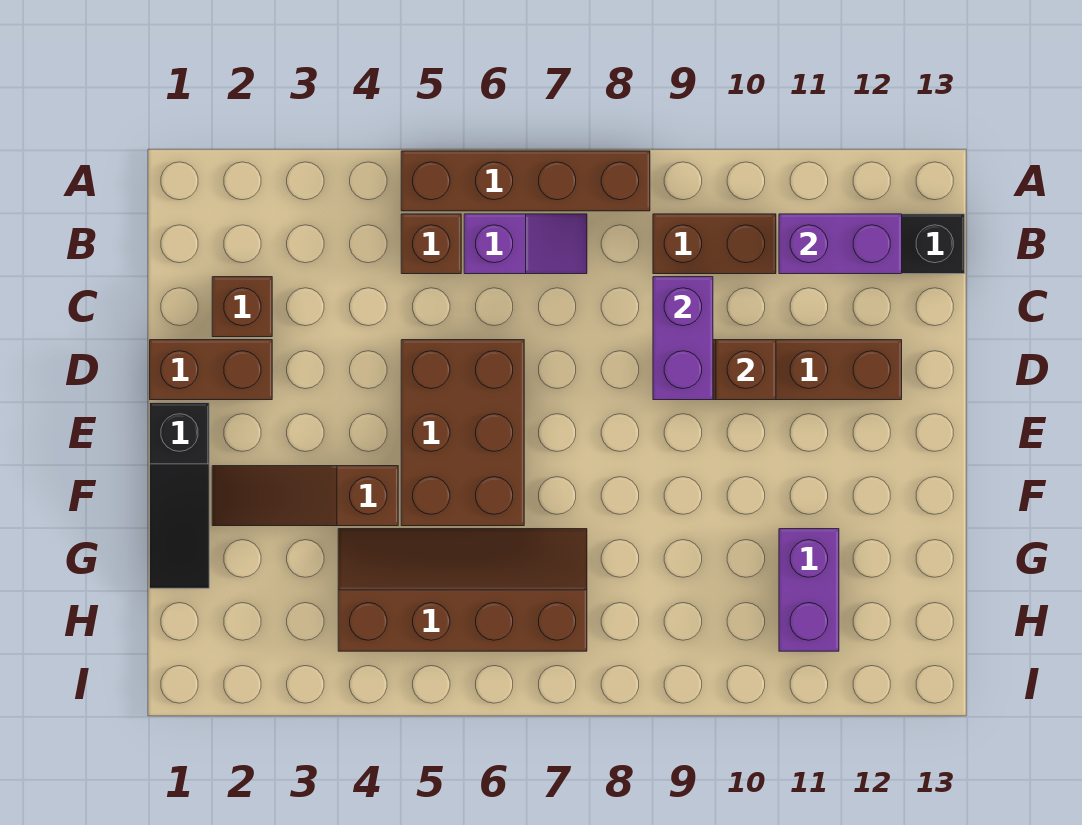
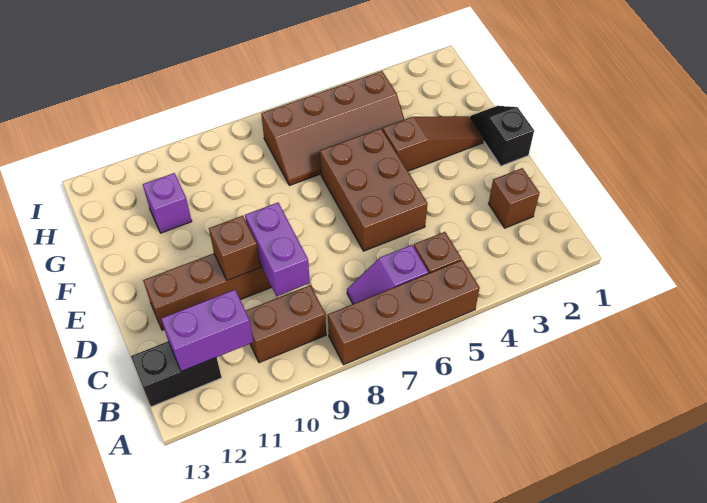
brown brick D1:D2 level 1 -> none
black slope E1:G1 level 1 top E -> black slope E1:F1 level 1 top E
purple brick G11:H11 level 1 -> purple brick G11 level 1

